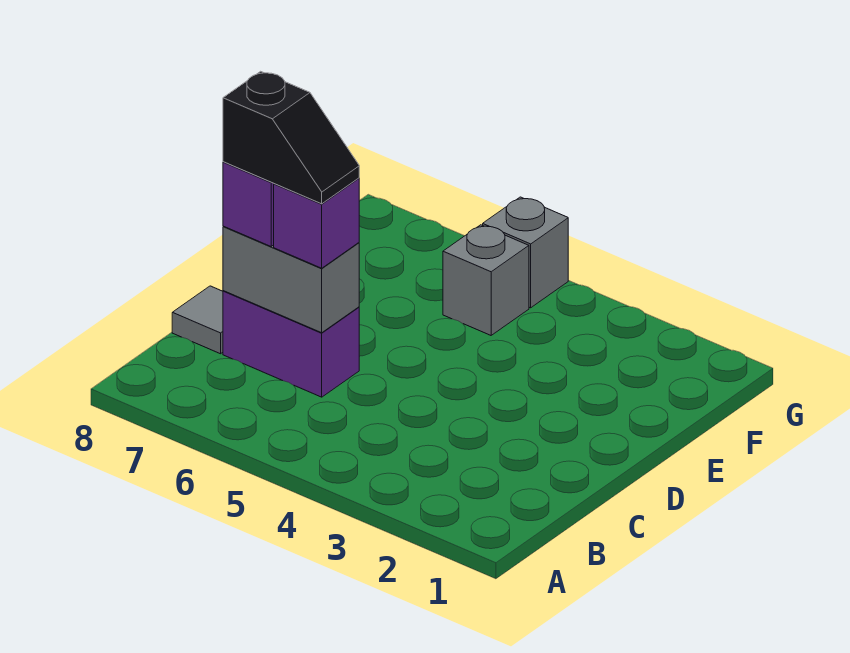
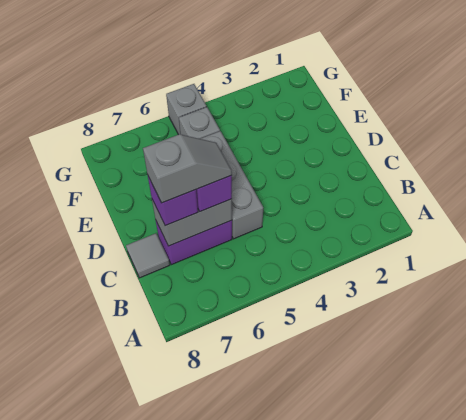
none -> grey brick C5:E5 level 1
black slope C6:C7 level 4 top 7 -> grey slope C6:C7 level 4 top 7

